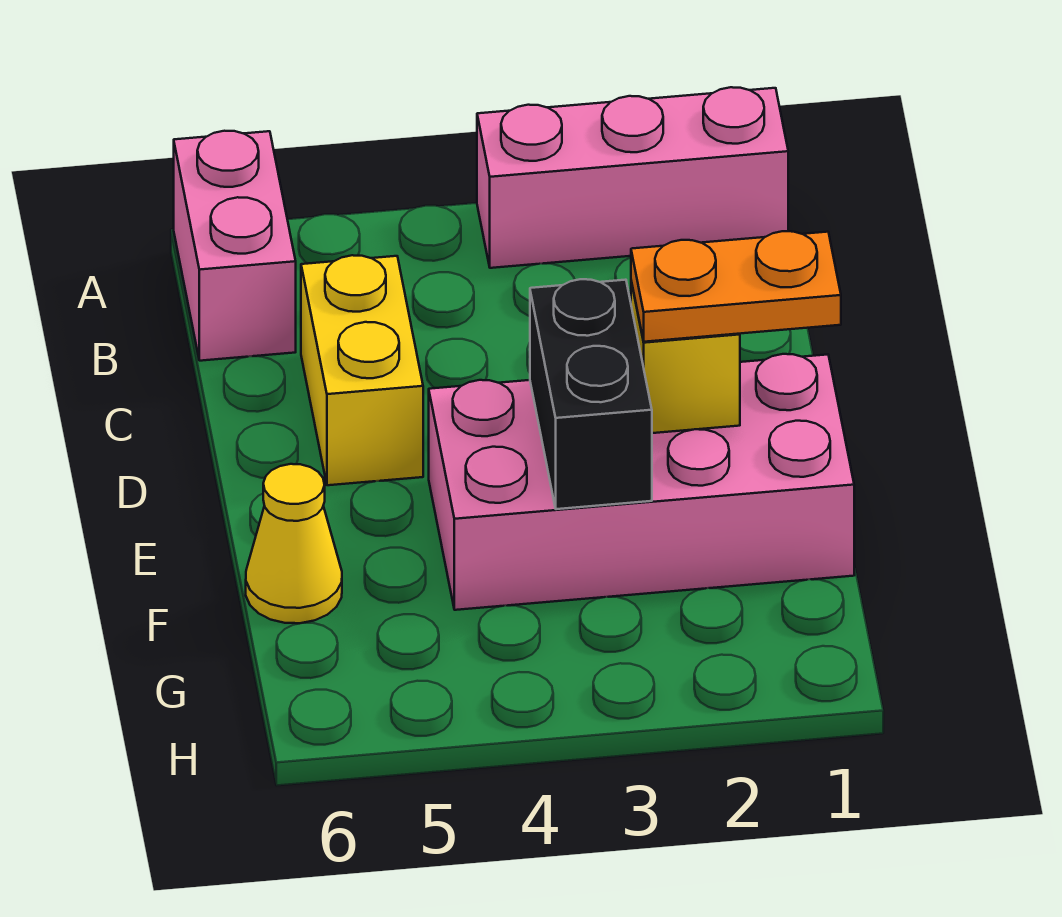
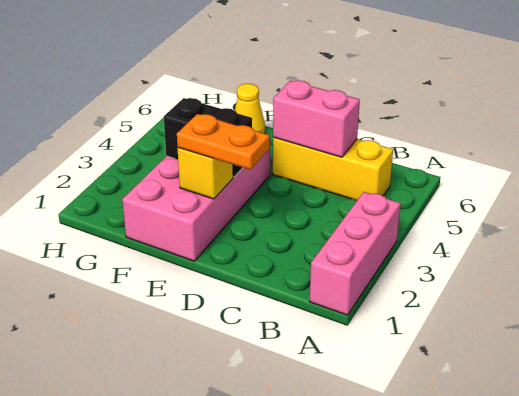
pink brick A6:B6 level 1 -> pink brick C5:D5 level 2
yellow brick C5:D5 level 1 -> yellow brick B5:D5 level 1
orange plate E1:E2 level 3 -> orange plate D2:E2 level 3

